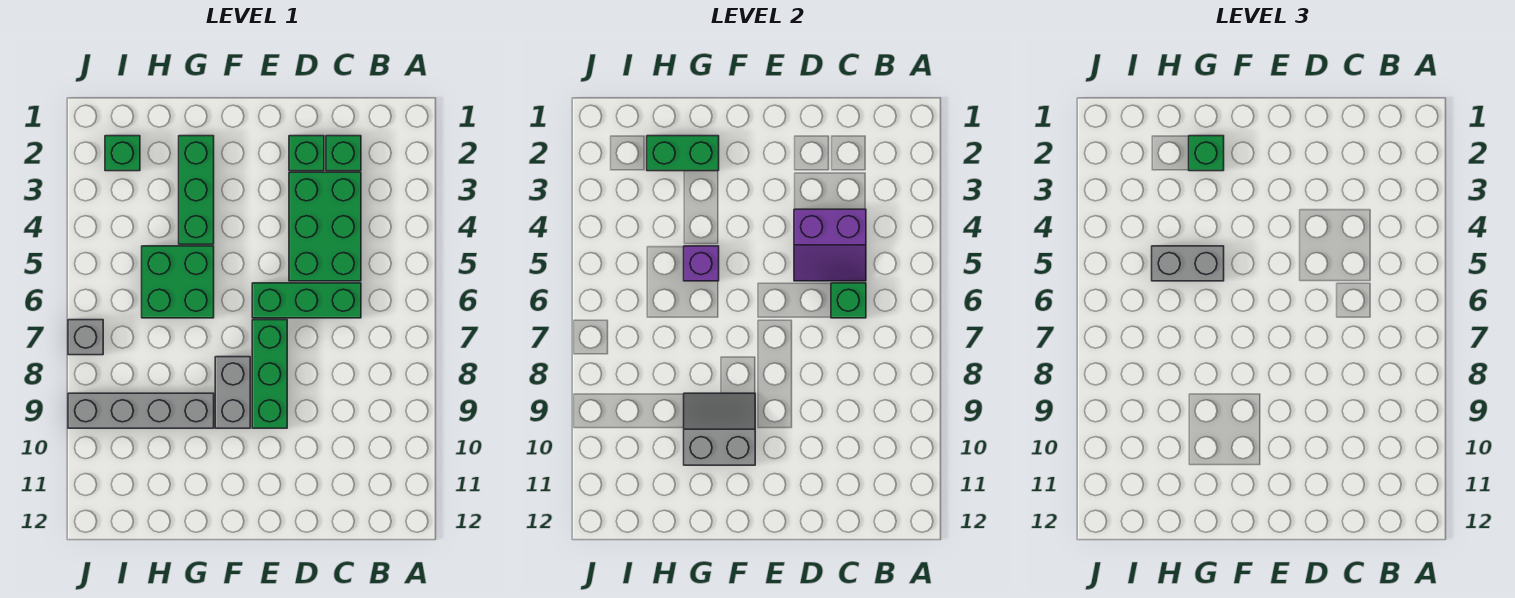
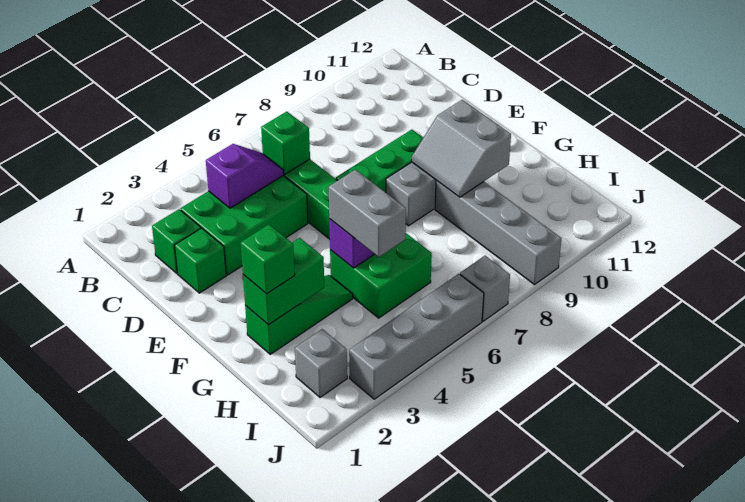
purple slope C4:D5 level 2 top 4 -> purple slope C4:C5 level 2 top 4
green brick G2:G4 level 1 -> green slope G2:G4 level 1 top 2
green brick G2:H2 level 2 -> green brick G2:G3 level 2
green brick I2 level 1 -> grey brick I2 level 1
none -> grey brick J3:J6 level 1

